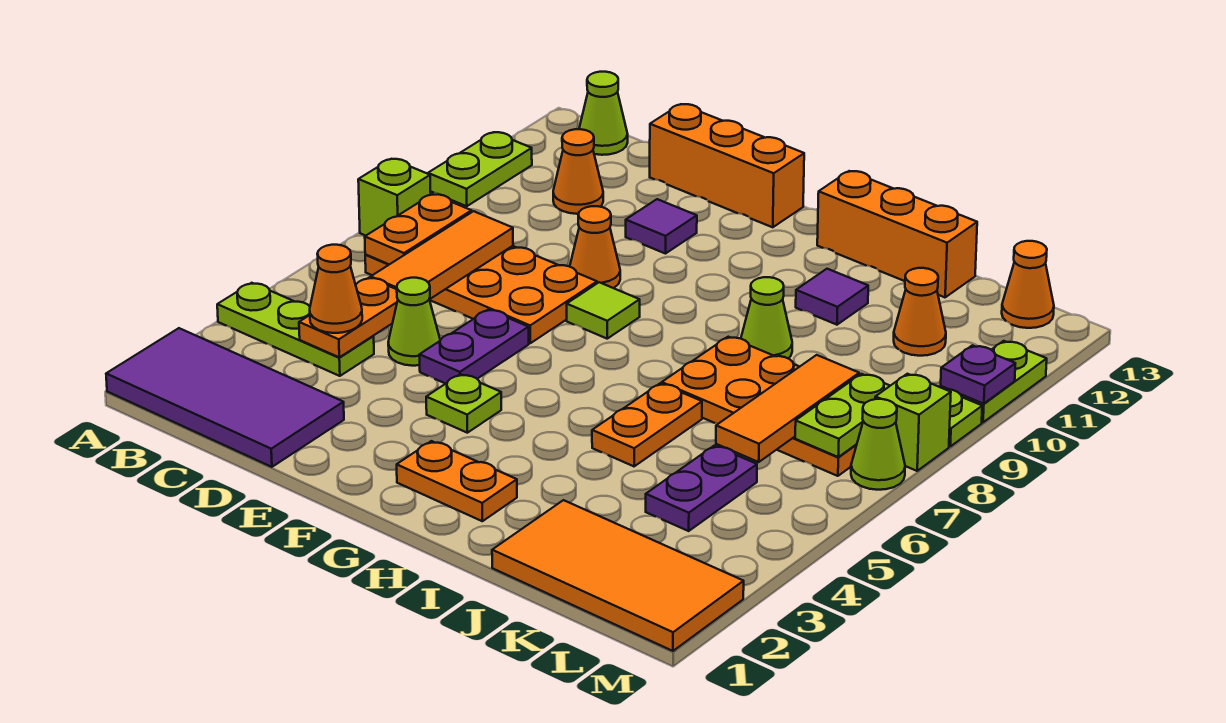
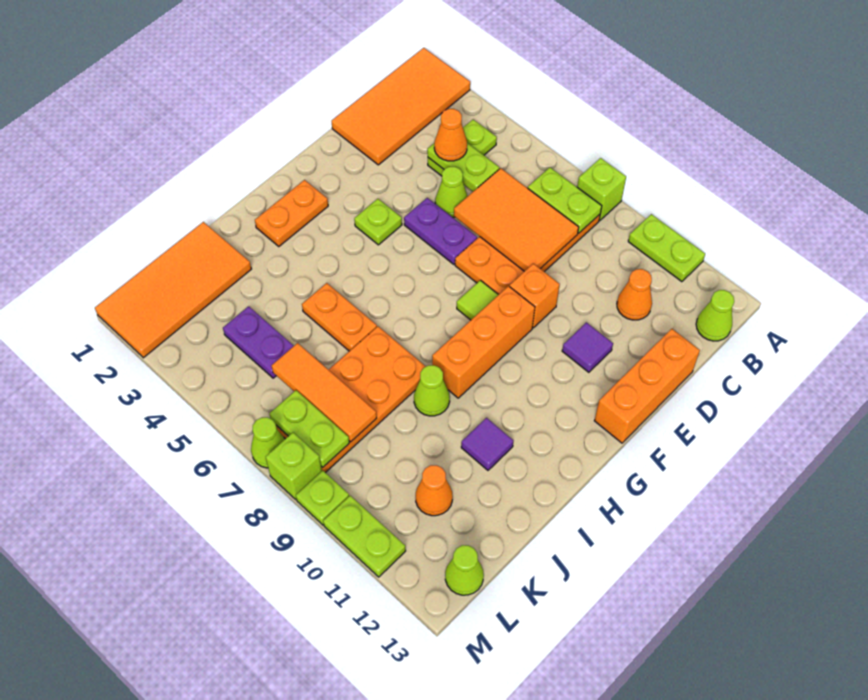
purple tile A1:D2 level 1 -> orange tile A1:D2 level 1
lime plate A4:C4 level 1 -> lime plate B4:C4 level 1
orange plate B7:B8 level 2 -> lime plate B7:B8 level 2
orange plate C4:C5 level 2 -> lime plate C4:C5 level 2
orange tile C6:C8 level 2 -> orange tile C6:D8 level 2
orange cone E9 level 1 -> orange brick E9 level 1
orange brick H13:J13 level 1 -> orange brick F9:H9 level 1
orange cone L13 level 1 -> lime cone L13 level 1
purple plate M10 level 2 -> none

